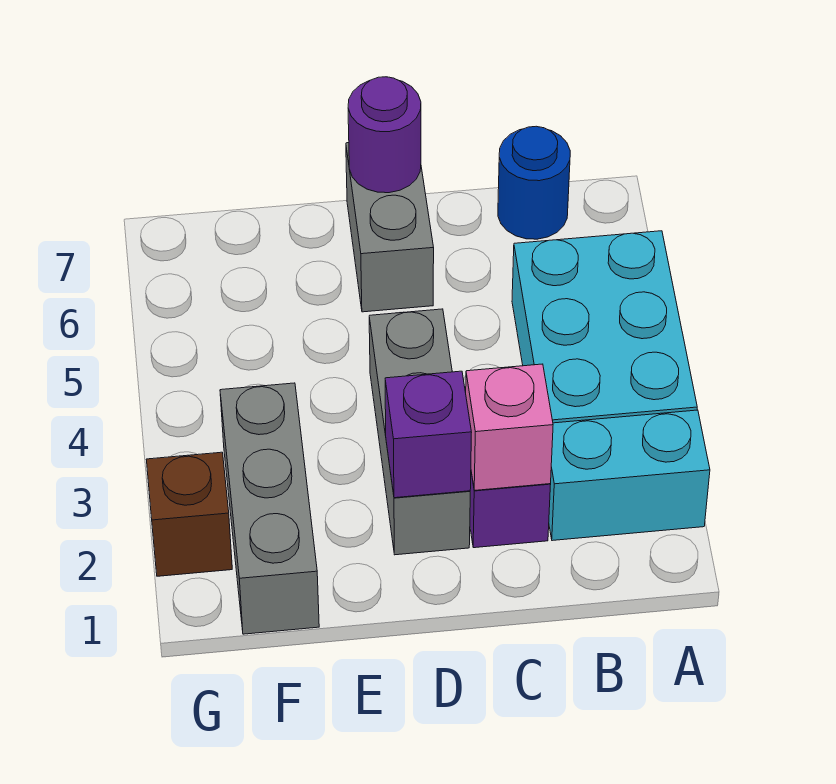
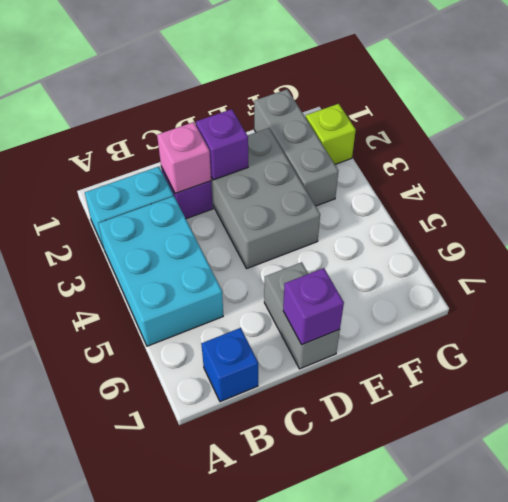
blue round brick B7 level 1 -> blue brick B7 level 1
grey brick D2:D4 level 1 -> grey brick D2:E4 level 1
purple round brick D7 level 2 -> purple brick D7 level 2
brown brick G2 level 1 -> lime brick G2 level 1

